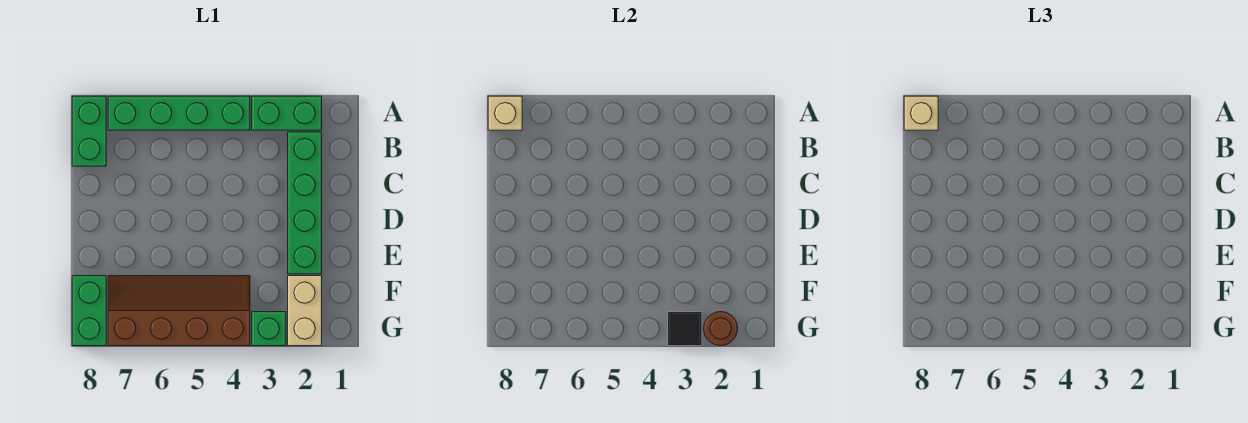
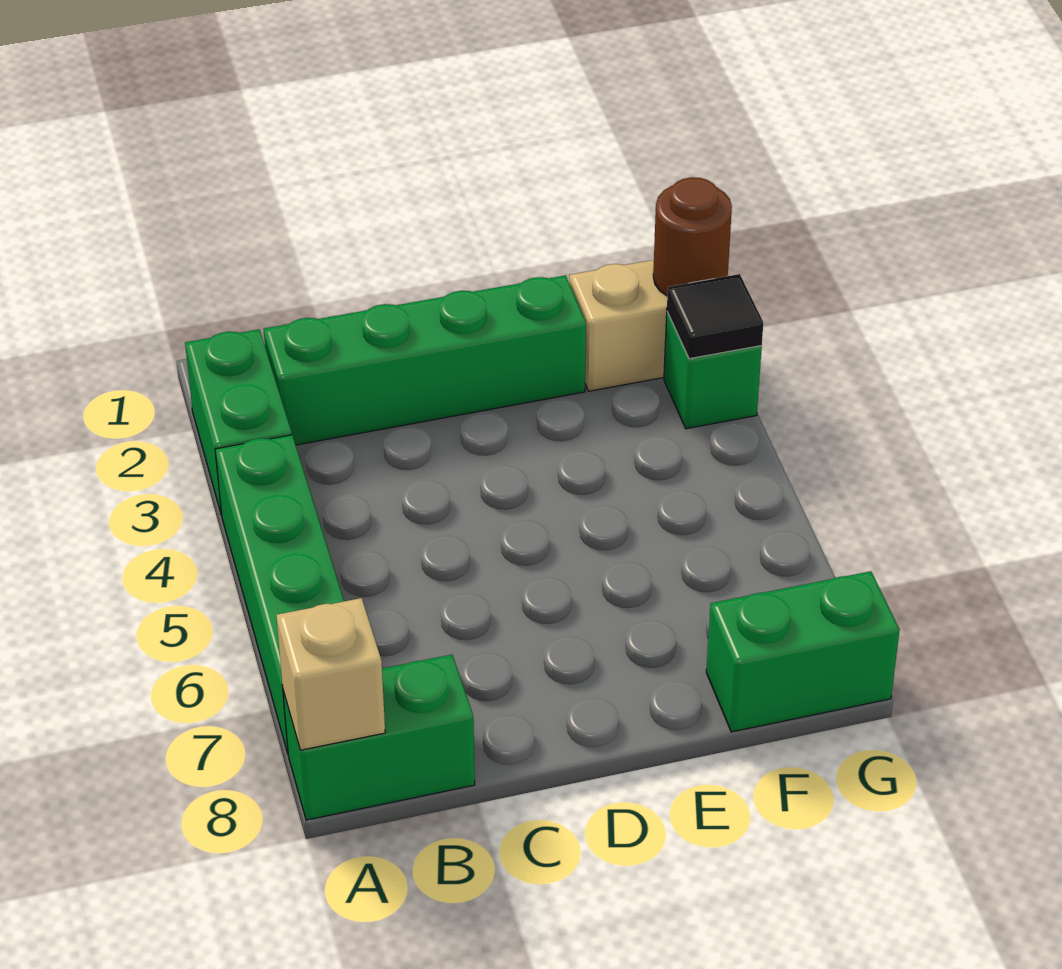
tan brick A8 level 3 -> none
brown slope F4:G7 level 1 top G -> none

